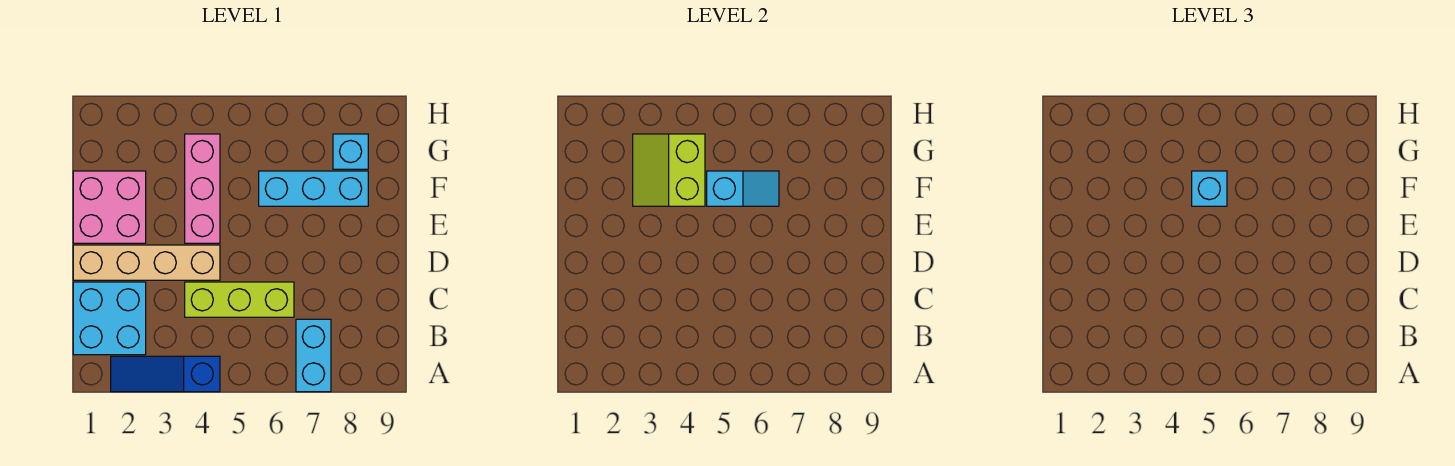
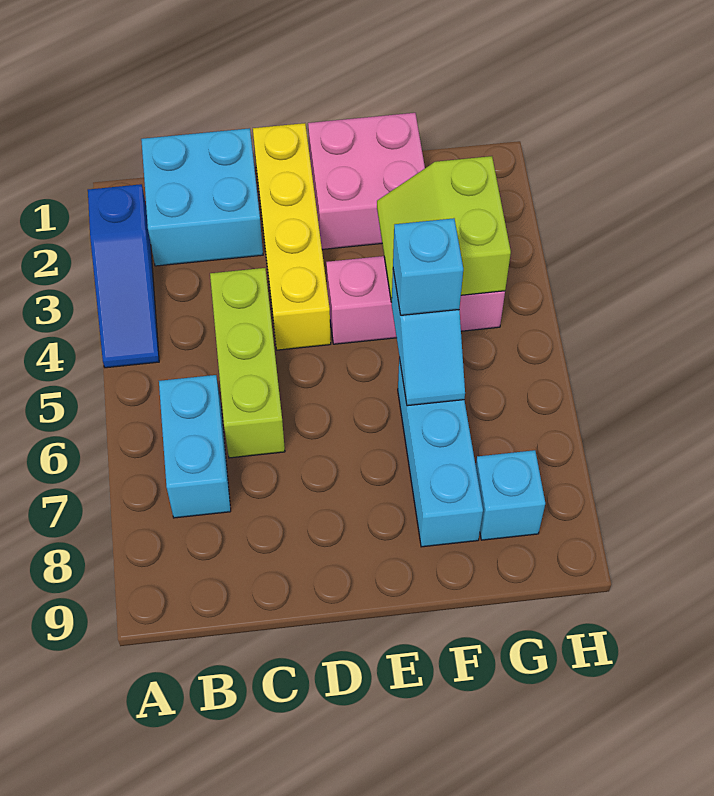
blue slope A2:A4 level 1 top 4 -> blue slope A2:A4 level 1 top 2
cyan brick A7:B7 level 1 -> cyan brick B6:B7 level 1
tan brick D1:D4 level 1 -> yellow brick D1:D4 level 1
lime slope F3:G4 level 2 top 4 -> lime slope F3:G4 level 2 top G

